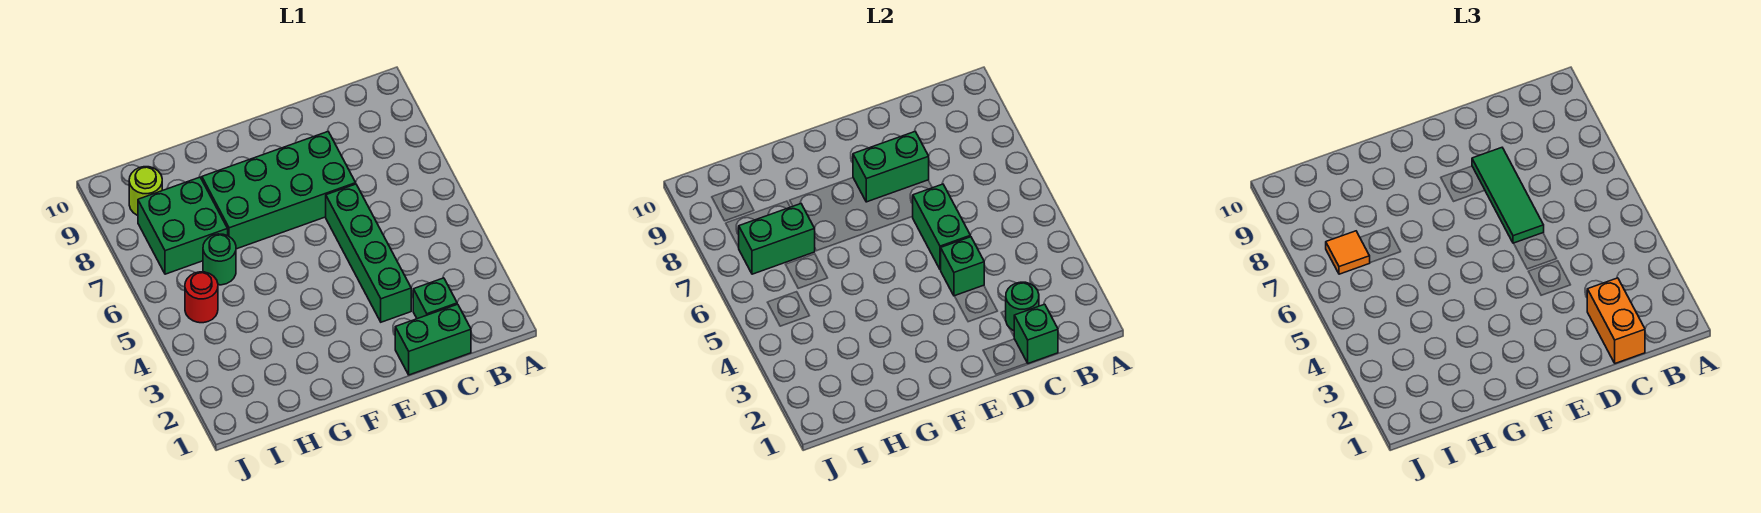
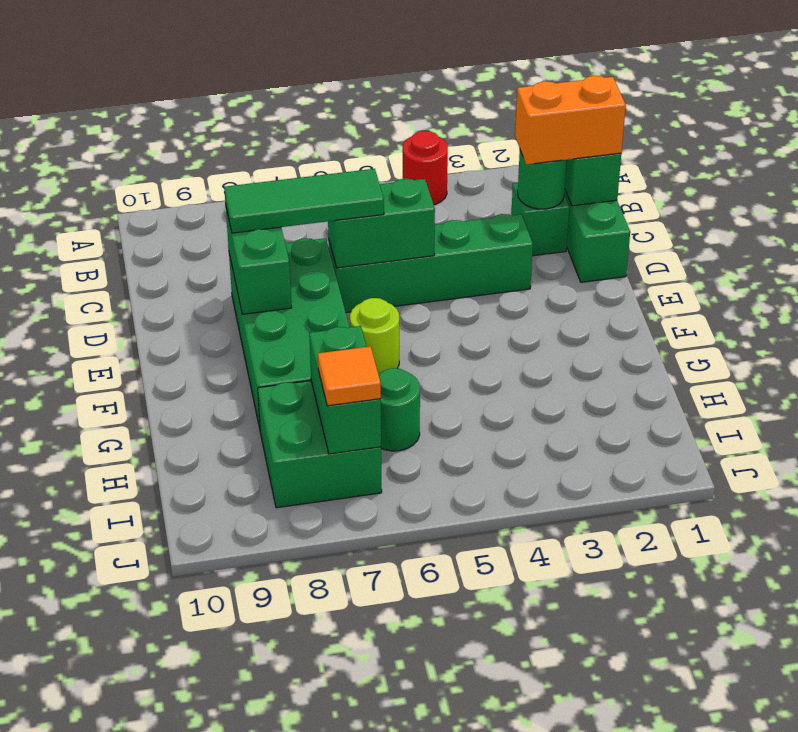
green brick D4 level 2 -> none
red round brick I5 level 1 -> red round brick A4 level 1
lime round brick I9 level 1 -> lime round brick F6 level 1

